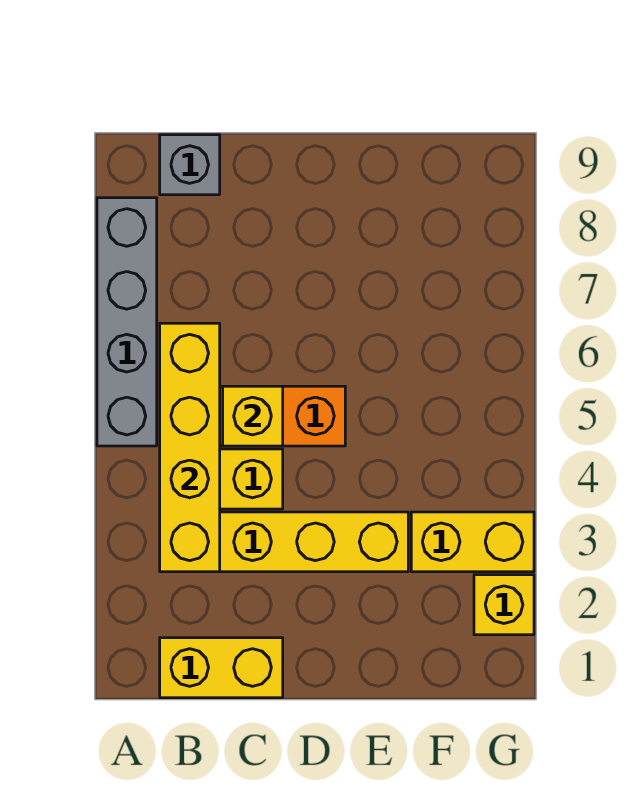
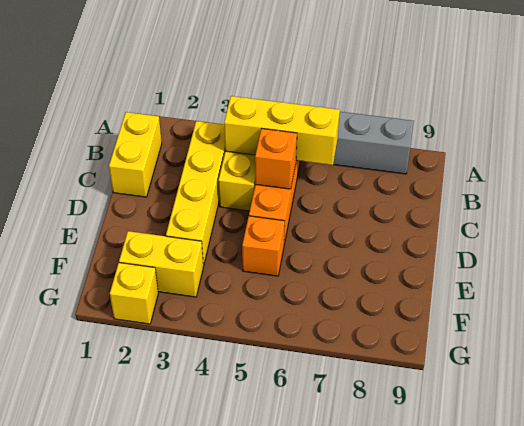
yellow brick B3:B6 level 2 -> yellow brick B4:B6 level 2
grey brick B9 level 1 -> none
yellow brick C5 level 2 -> orange brick C5 level 2
none -> orange brick E5 level 1
yellow brick F3:G3 level 1 -> yellow brick F2:F3 level 1

